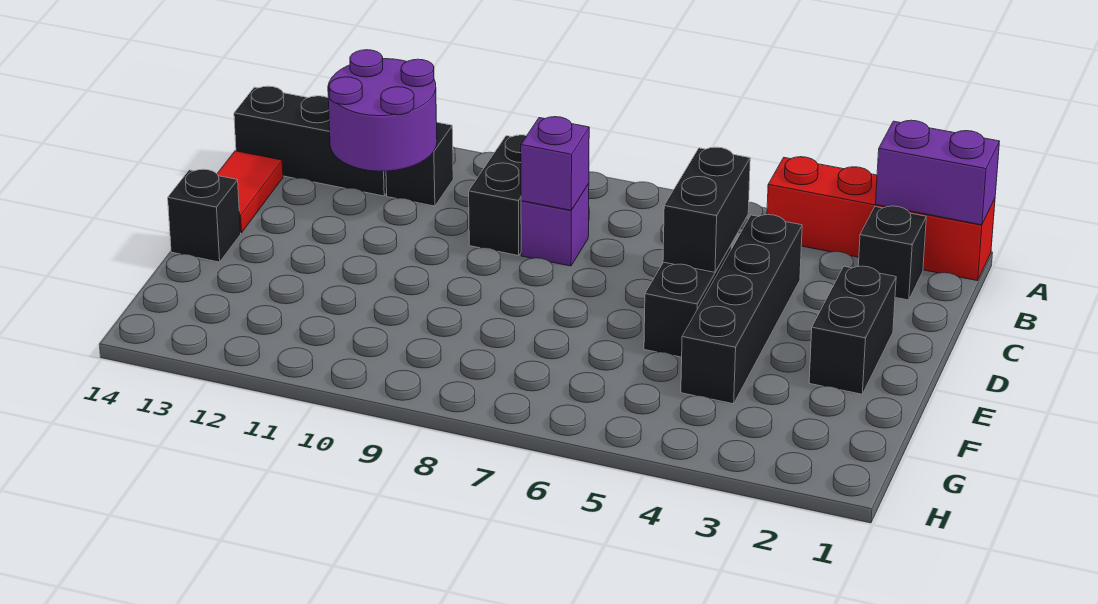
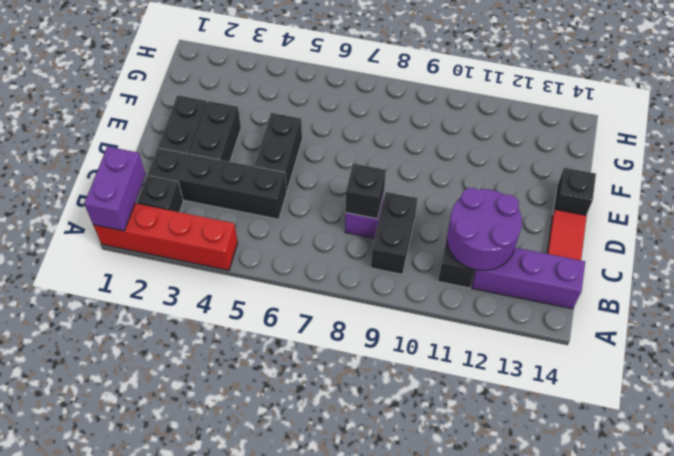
purple brick A1:A2 level 2 -> purple brick A1:B1 level 2
black brick B12:B14 level 1 -> purple brick B12:B14 level 1
black brick C4:F4 level 1 -> black brick C2:C5 level 1
black brick C5:D5 level 2 -> black brick D3:E3 level 1
purple brick C8 level 2 -> black brick C8 level 2

